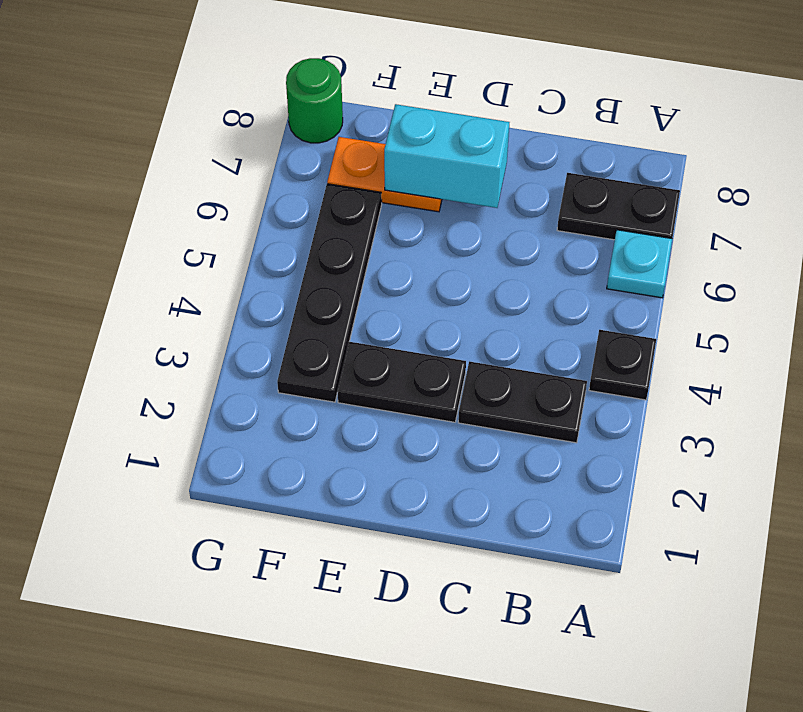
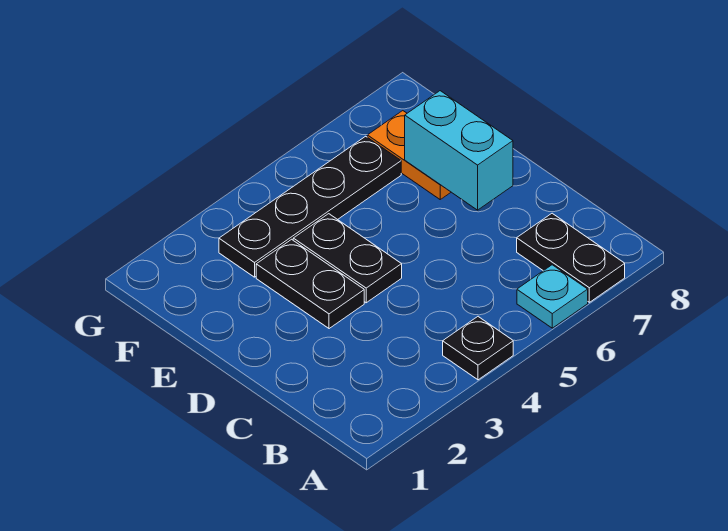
black plate B3:C3 level 1 -> black plate D4:E4 level 1
green round brick G8 level 1 -> none

